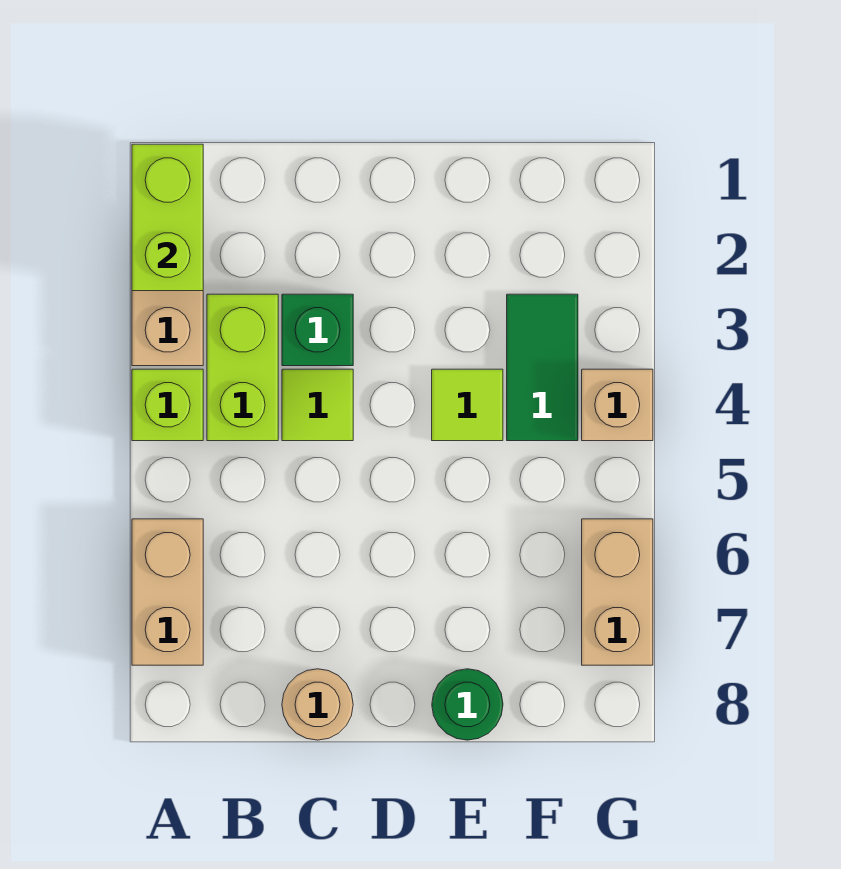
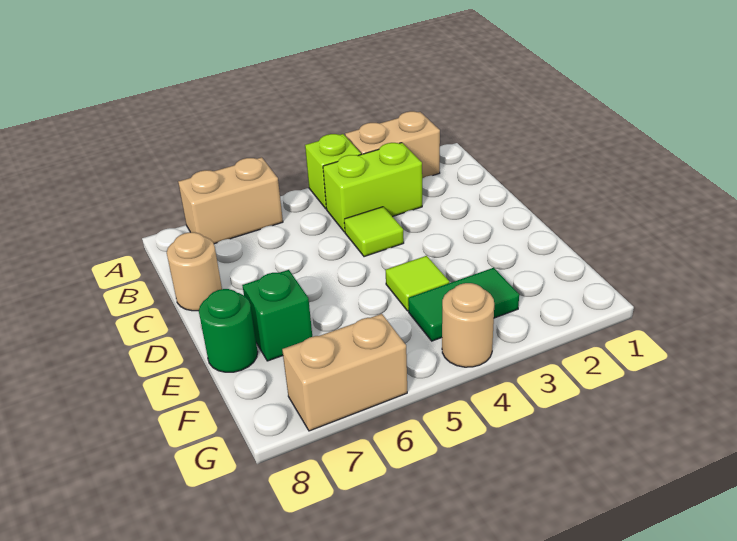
lime brick A1:A2 level 2 -> none
green brick C3 level 1 -> green brick E7 level 1
tan brick G4 level 1 -> tan round brick G4 level 1

